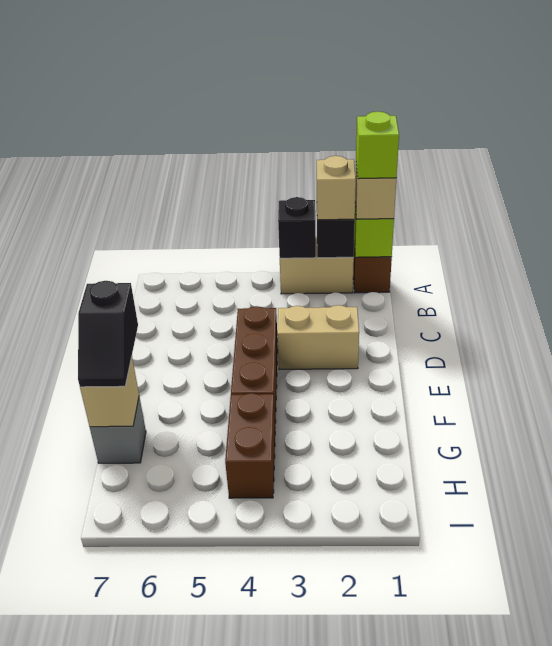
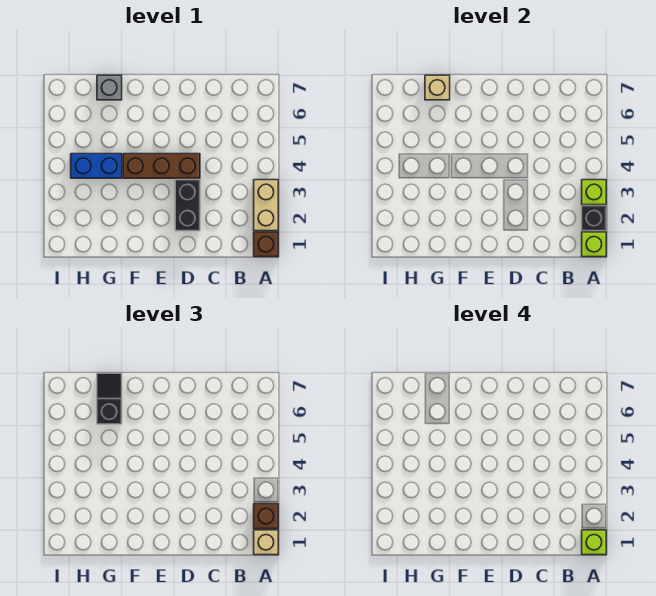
tan brick A2 level 3 -> brown brick A2 level 3
black brick A3 level 2 -> lime brick A3 level 2
tan brick D2:D3 level 1 -> black brick D2:D3 level 1
black slope F7:G7 level 3 top F -> black slope G6:G7 level 3 top 6
brown brick G4:H4 level 1 -> blue brick G4:H4 level 1

